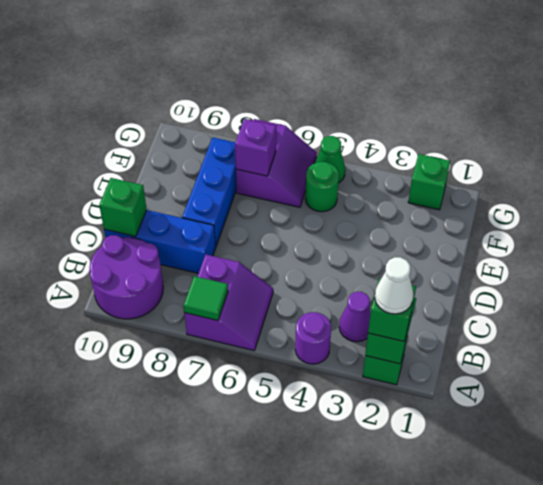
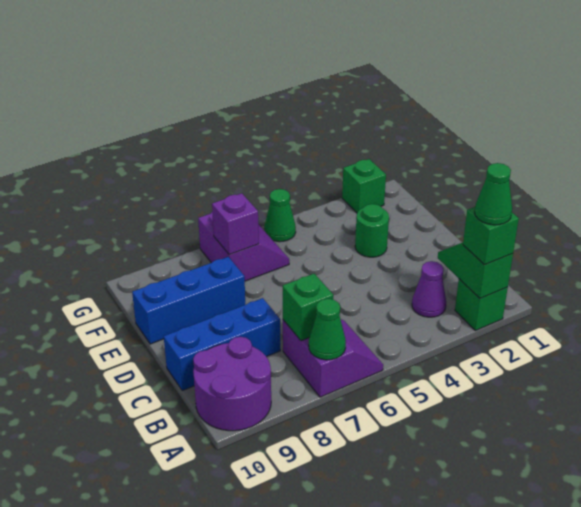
white cone A2 level 4 -> green cone A2 level 4
purple round brick A4 level 1 -> none
green tile A7 level 2 -> green cone A7 level 2
green brick C10 level 2 -> green brick B7 level 2
blue brick D8:F8 level 1 -> blue brick E8:E10 level 1
green round brick F5 level 1 -> green round brick E3 level 1

